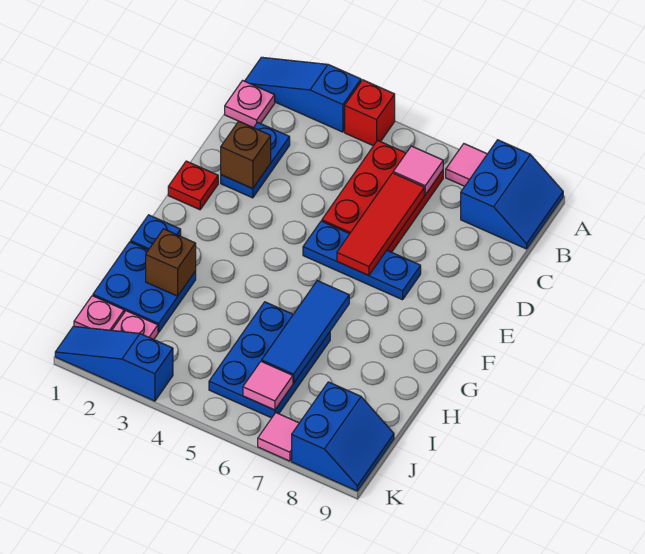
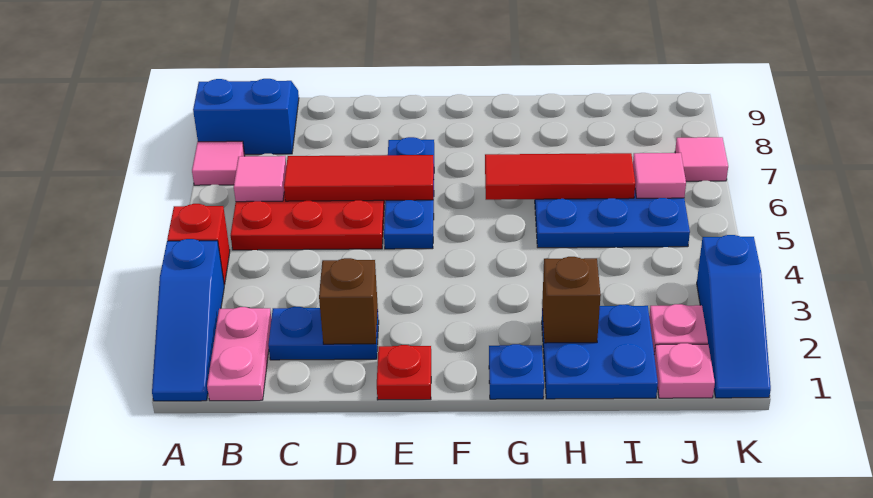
pink plate B1 level 1 -> pink plate B1:B2 level 1
blue tile G6:I6 level 2 -> red tile G6:I6 level 2
blue slope J8:K9 level 1 top 8 -> none

